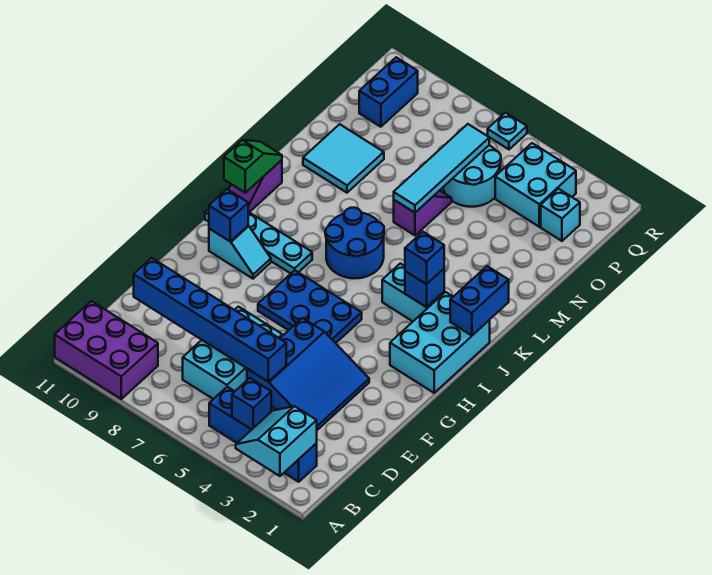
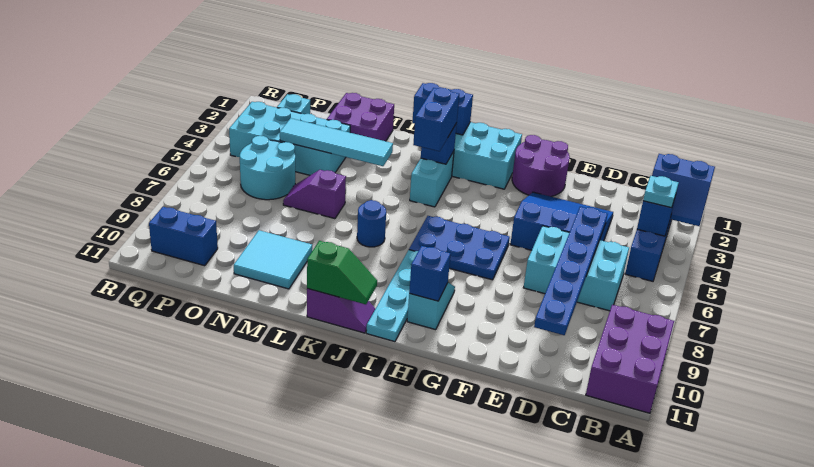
cyan slope A2:B3 level 2 top 2 -> blue slope A2:B3 level 2 top 2
blue brick D5:D10 level 2 -> blue plate D5:D10 level 2
none -> purple round brick F1:G2 level 1
blue plate G5:H7 level 1 -> blue plate G6:I7 level 1
blue brick J3 level 3 -> blue brick J3:J4 level 3
blue round brick J6:K7 level 1 -> blue round brick K7 level 1
green slope J11:K11 level 2 top J -> green slope J11:K11 level 2 top K
none -> purple brick M1:N2 level 1
cyan tile M6:P6 level 2 -> cyan tile L4:O4 level 2
cyan brick P3:Q4 level 1 -> cyan brick N3:Q4 level 1
cyan plate R6 level 1 -> cyan plate B4 level 3

